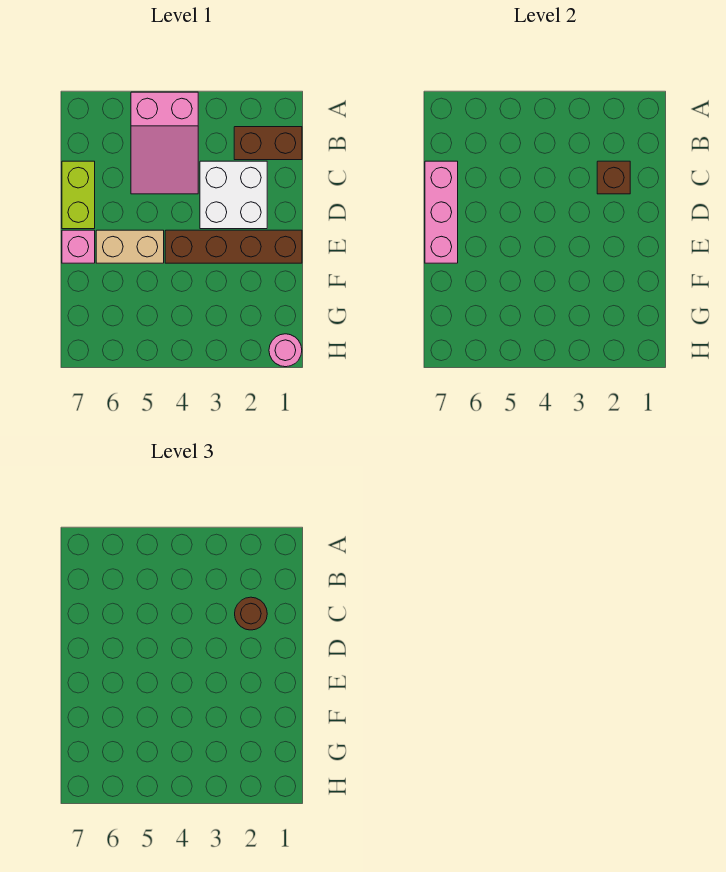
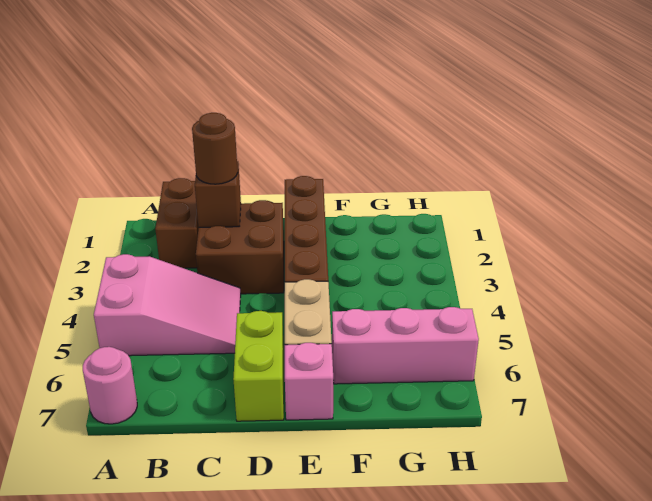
white brick C2:D3 level 1 -> brown brick C2:D3 level 1
lime brick C7:D7 level 1 -> lime brick D6:D7 level 1
pink brick C7:E7 level 2 -> pink brick F6:H6 level 1
pink round brick H1 level 1 -> pink round brick A7 level 1

